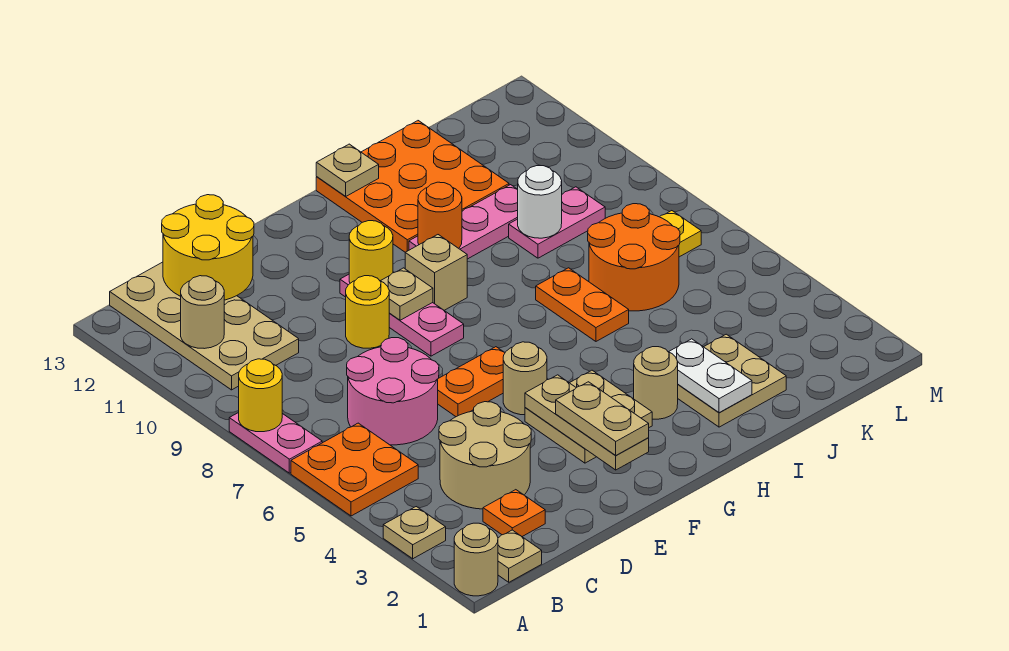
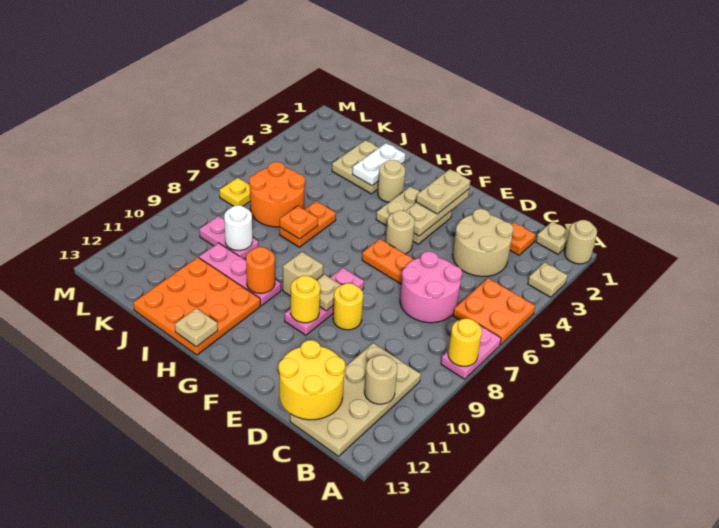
none -> orange plate I7 level 2

